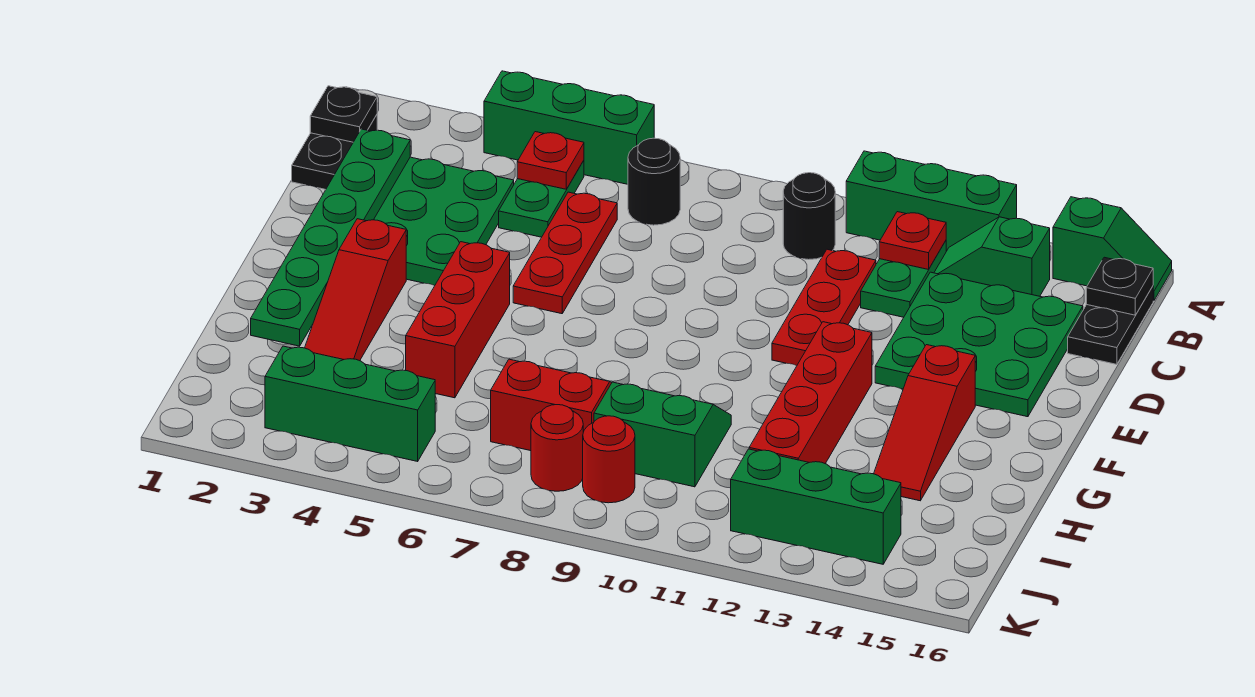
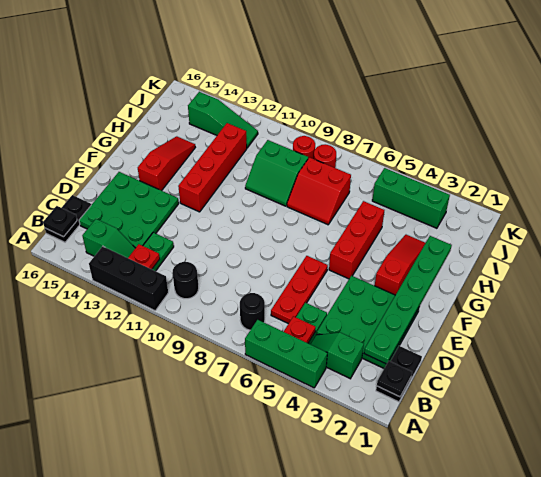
green brick A11:A13 level 1 -> black brick A11:A13 level 1
green slope A15:A16 level 1 top 15 -> green slope B3:B4 level 1 top 3
red plate C11:E11 level 1 -> none
green brick J12:J14 level 1 -> green slope J12:J14 level 1 top 14

